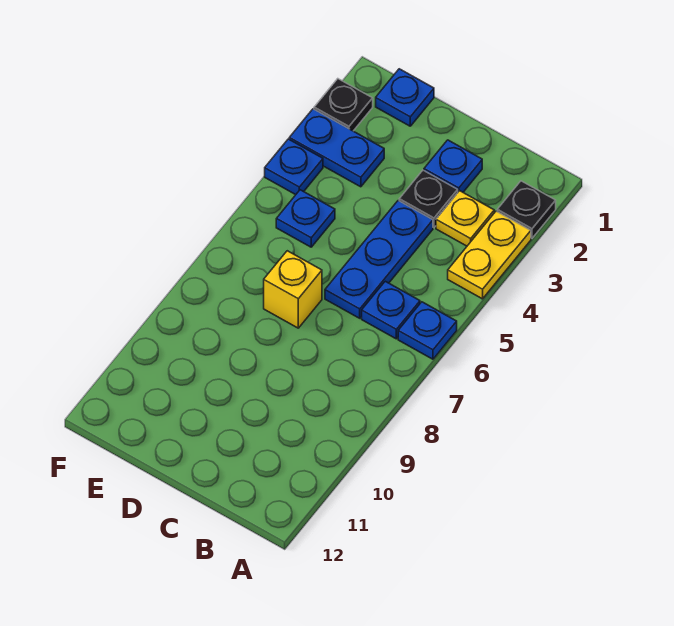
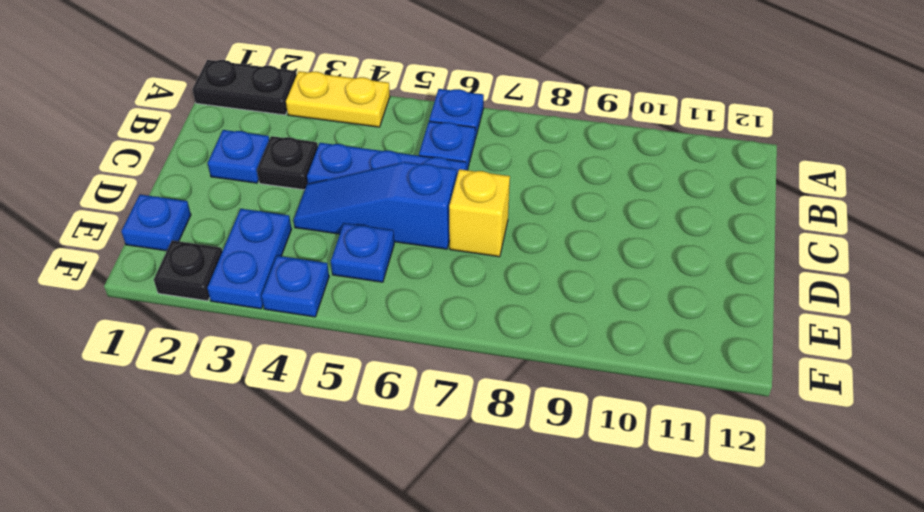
black plate A2 level 1 -> black plate A1:A2 level 1
yellow plate B3 level 1 -> none
none -> blue slope D4:D6 level 1 top 6

